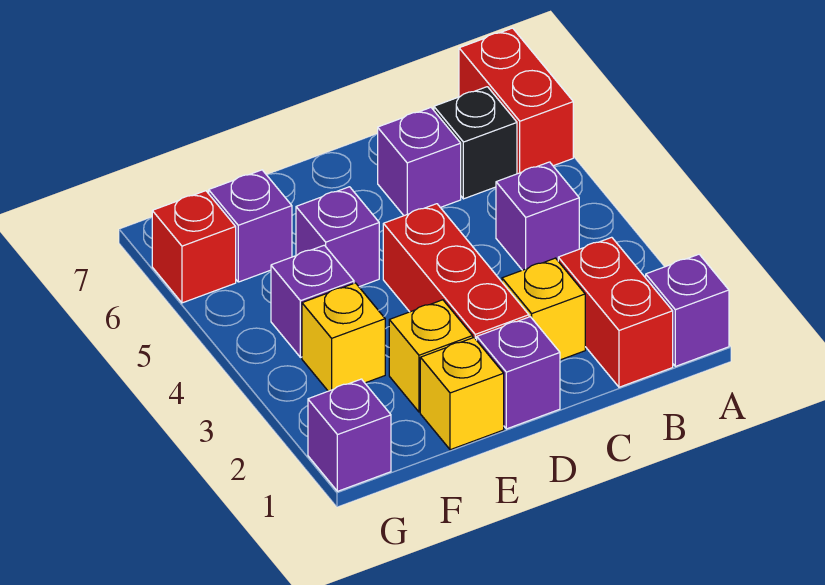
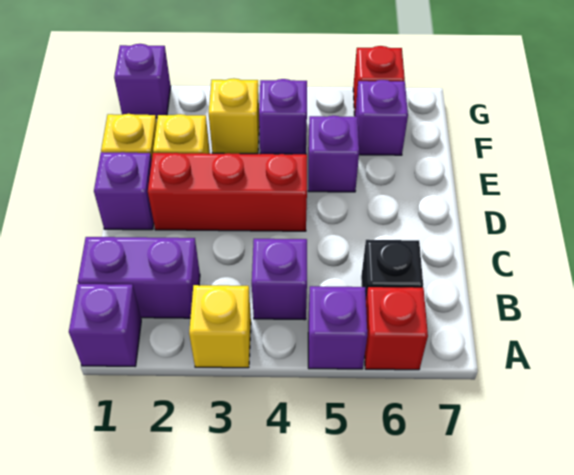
red brick A6:A7 level 1 -> red brick A6 level 1
red brick B1:B2 level 1 -> purple brick B1:B2 level 1
yellow brick C2 level 1 -> yellow brick A3 level 1
purple brick C6 level 1 -> purple brick A5 level 1

